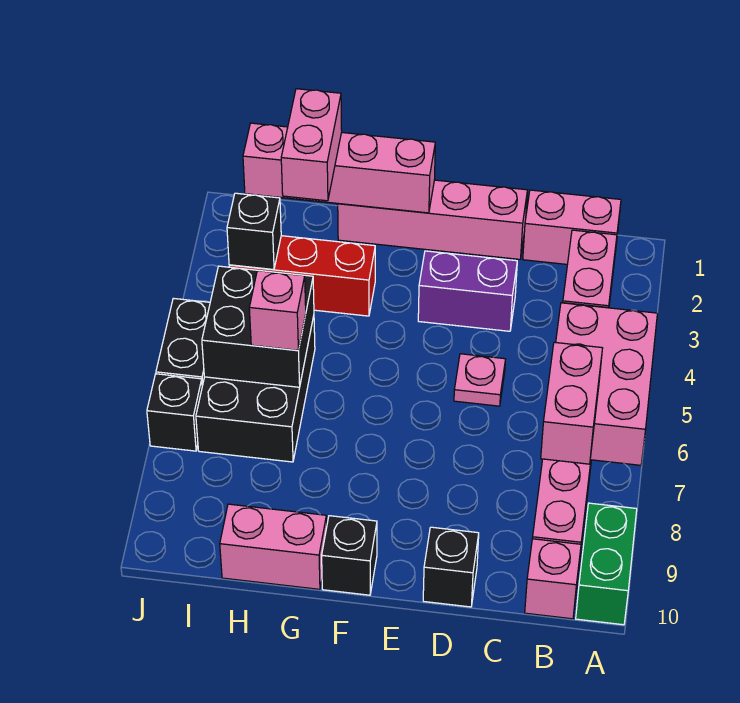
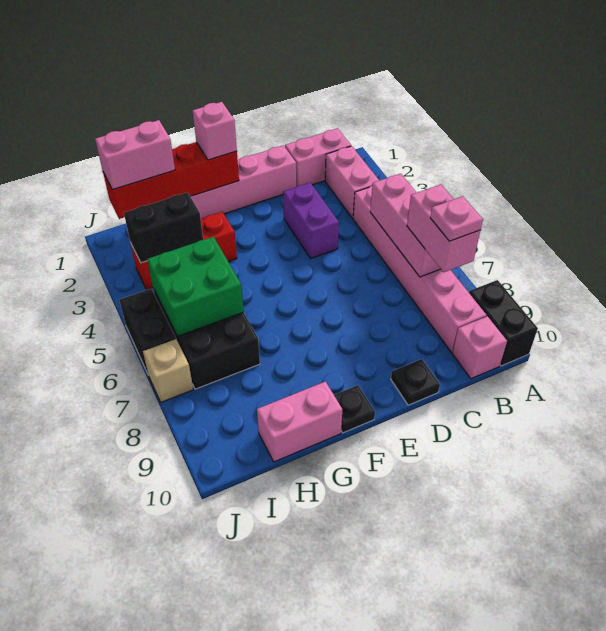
pink brick A5:B7 level 2 -> pink brick B5:B7 level 2
green brick A9:A10 level 1 -> black brick A9:A10 level 1
purple brick D3:E3 level 1 -> purple brick D3:D4 level 1
pink plate D5 level 1 -> pink plate B8 level 4
black brick D10 level 1 -> black plate D10 level 1
pink brick F1:I1 level 2 -> red brick F1:I1 level 2
black brick F10 level 1 -> black plate F10 level 1
pink brick H1:H2 level 3 -> pink brick H1:I1 level 3
black brick H5:I6 level 2 -> green brick H5:I6 level 2
pink brick H6 level 3 -> pink brick F1 level 3
black brick I3 level 2 -> black brick H3:I3 level 2
black brick J7 level 1 -> tan brick J7 level 1

